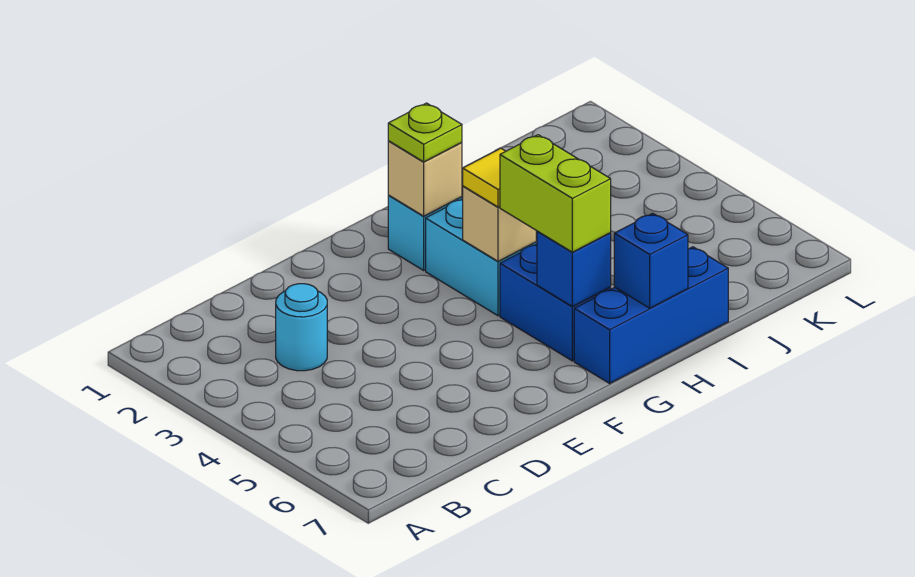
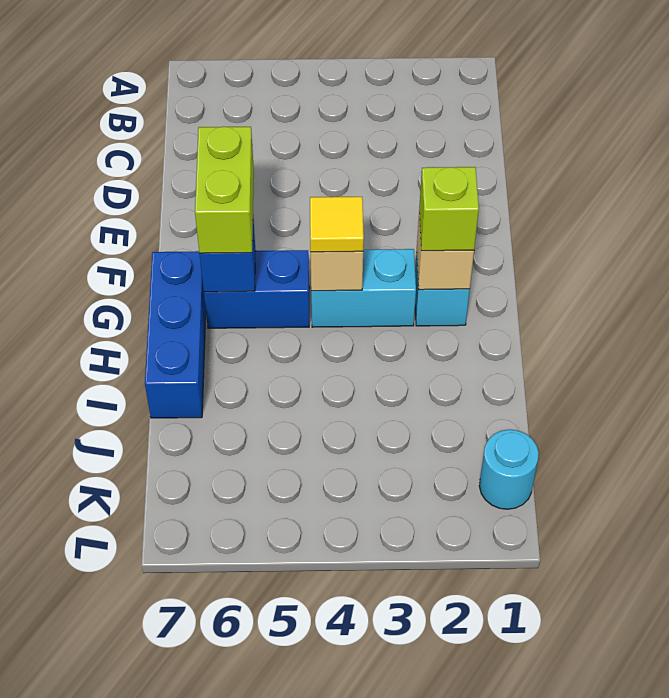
cyan round brick C3 level 1 -> cyan round brick K1 level 1
lime plate G2 level 3 -> lime brick G2 level 3
lime brick G5:G6 level 3 -> lime brick F6:G6 level 3
blue brick H7 level 2 -> none

